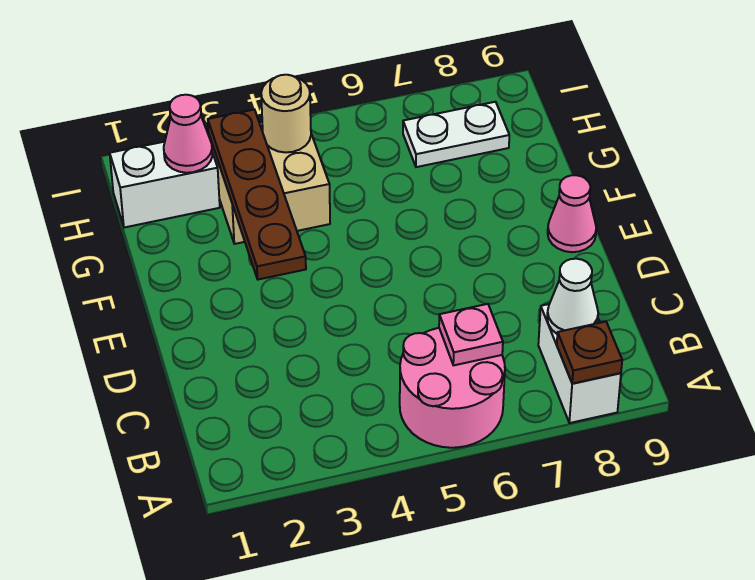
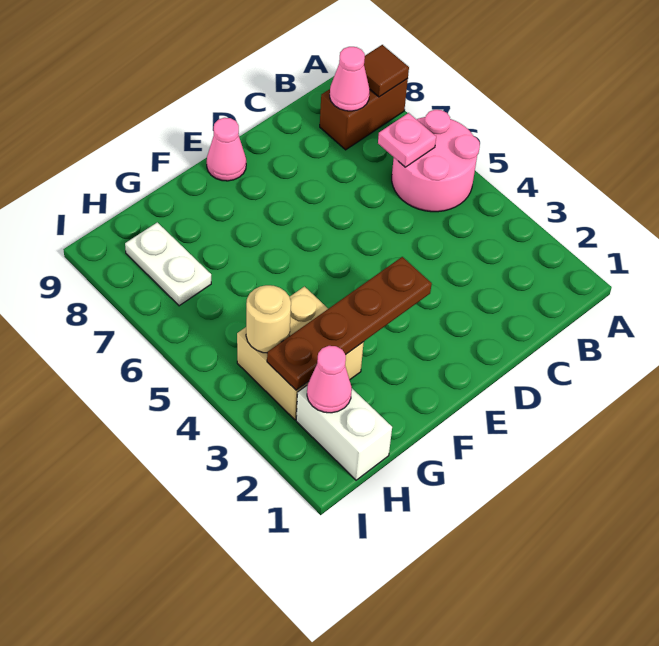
white brick A8:B8 level 1 -> brown brick A8:B8 level 1
brown plate A8 level 2 -> brown tile A8 level 2
white cone B8 level 2 -> pink cone B8 level 2

